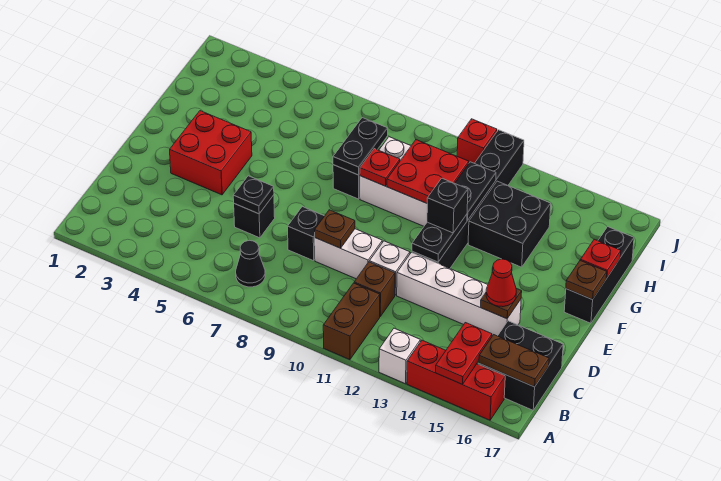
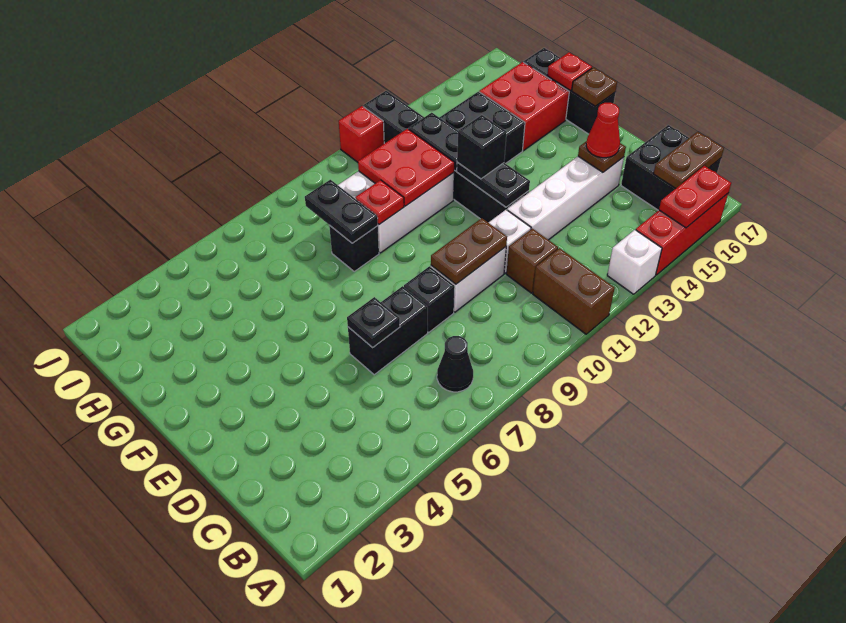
red plate A15:B15 level 2 -> red plate A15:A16 level 2
black brick D6 level 1 -> black brick D6:D7 level 1
brown plate D9 level 2 -> brown plate D9:D10 level 2
red brick E3:F4 level 1 -> red brick G15:H16 level 1

